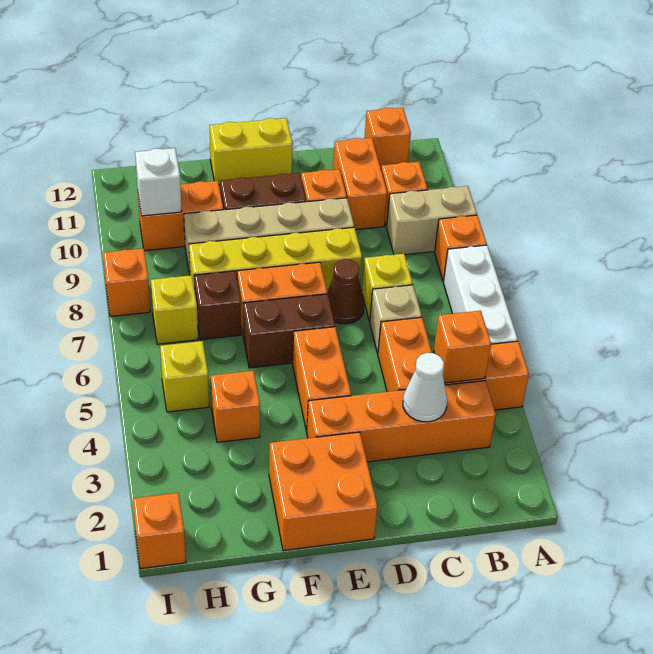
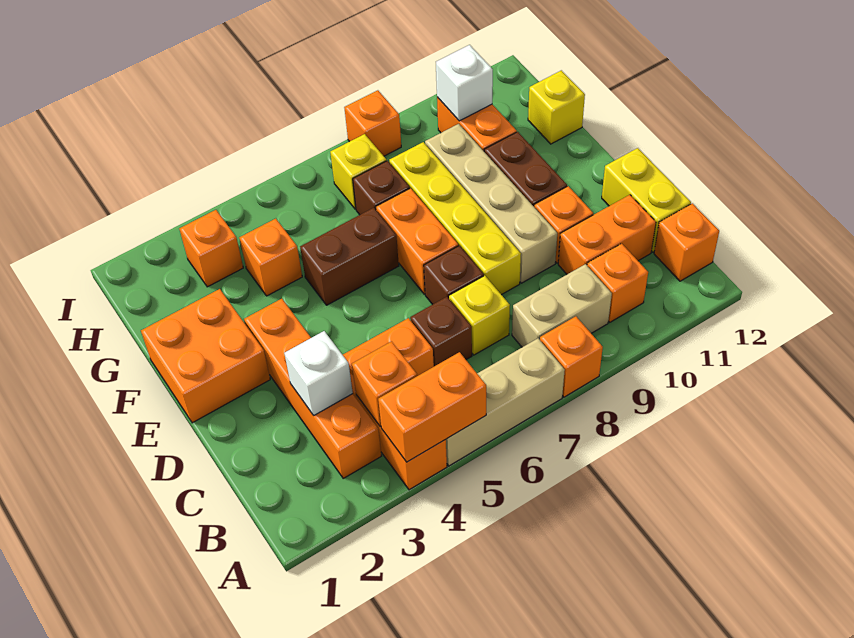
white brick A5:A7 level 1 -> tan brick A5:A7 level 1
tan brick A9:B9 level 1 -> tan brick B8:B9 level 1
white cone C3 level 2 -> white brick C3 level 2
tan brick C6 level 1 -> brown brick C6 level 1
brown cone D7 level 1 -> brown brick D7 level 1
orange brick E4:E5 level 1 -> orange brick A4:A5 level 2
brown brick E6:F6 level 1 -> brown brick F5:F6 level 1
yellow brick E12:F12 level 1 -> yellow brick C12:D12 level 1
yellow brick H5 level 1 -> yellow brick G12 level 1
orange brick I1 level 1 -> orange brick H3 level 1

